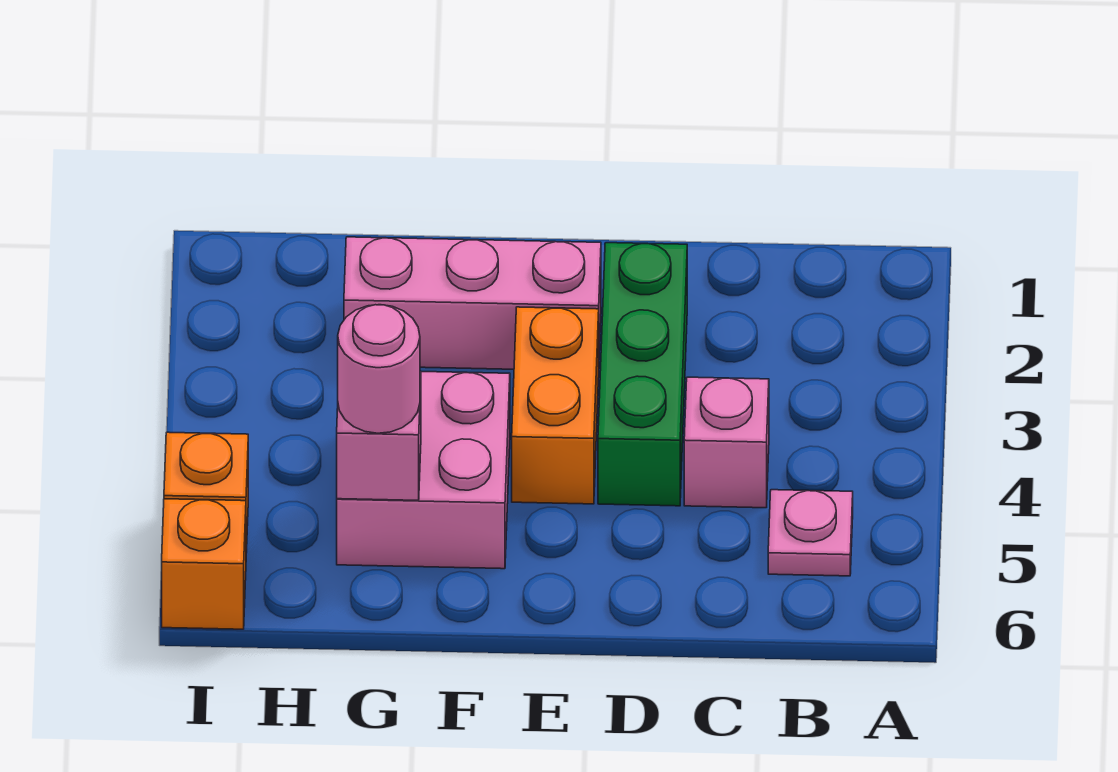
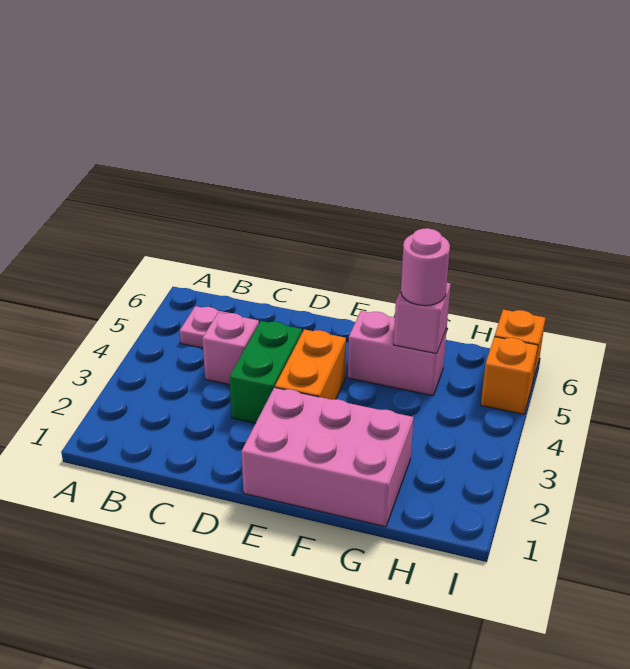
green brick D2:D4 level 1 -> green brick D3:D4 level 1
pink brick E2:G2 level 1 -> pink brick E1:G2 level 1
pink brick F4:G5 level 1 -> pink brick F5:G5 level 1

